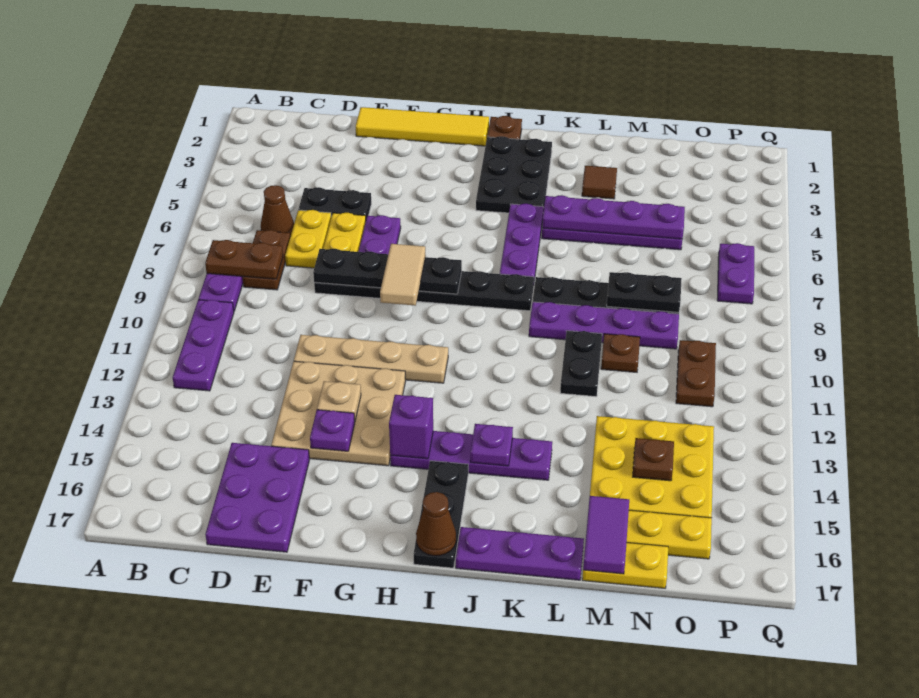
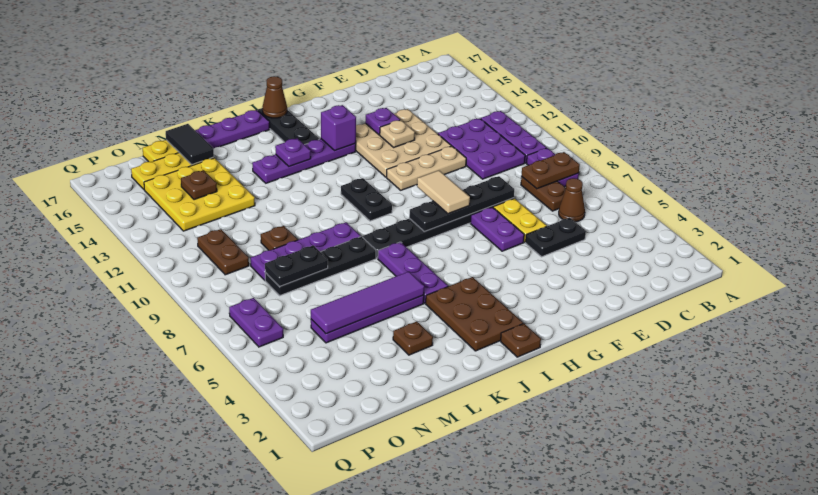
yellow plate D6:D7 level 1 -> none
purple plate D15:E17 level 1 -> purple plate C10:D12 level 1
yellow tile E1:H1 level 1 -> none
tan plate E11:H11 level 1 -> tan plate E11:G11 level 1
black plate I2:J4 level 1 -> brown plate I2:J4 level 1
purple plate K5:N5 level 2 -> purple tile K5:N5 level 2
brown tile L3 level 1 -> brown plate L3 level 1
black plate L10:L11 level 1 -> black plate I10:I11 level 1
purple tile M16:M17 level 2 -> black tile M16:M17 level 2

